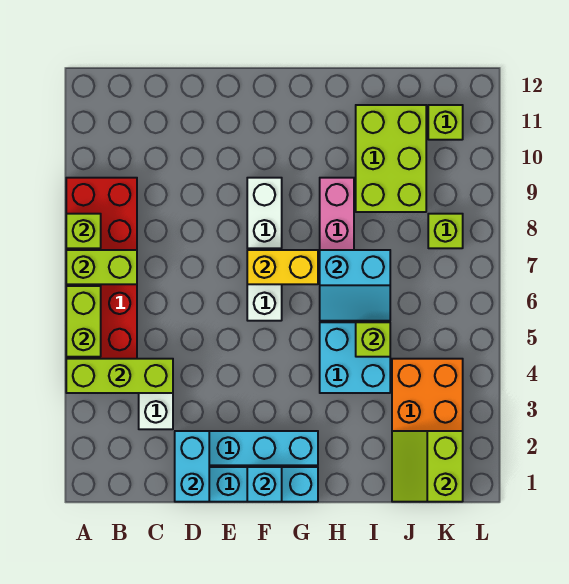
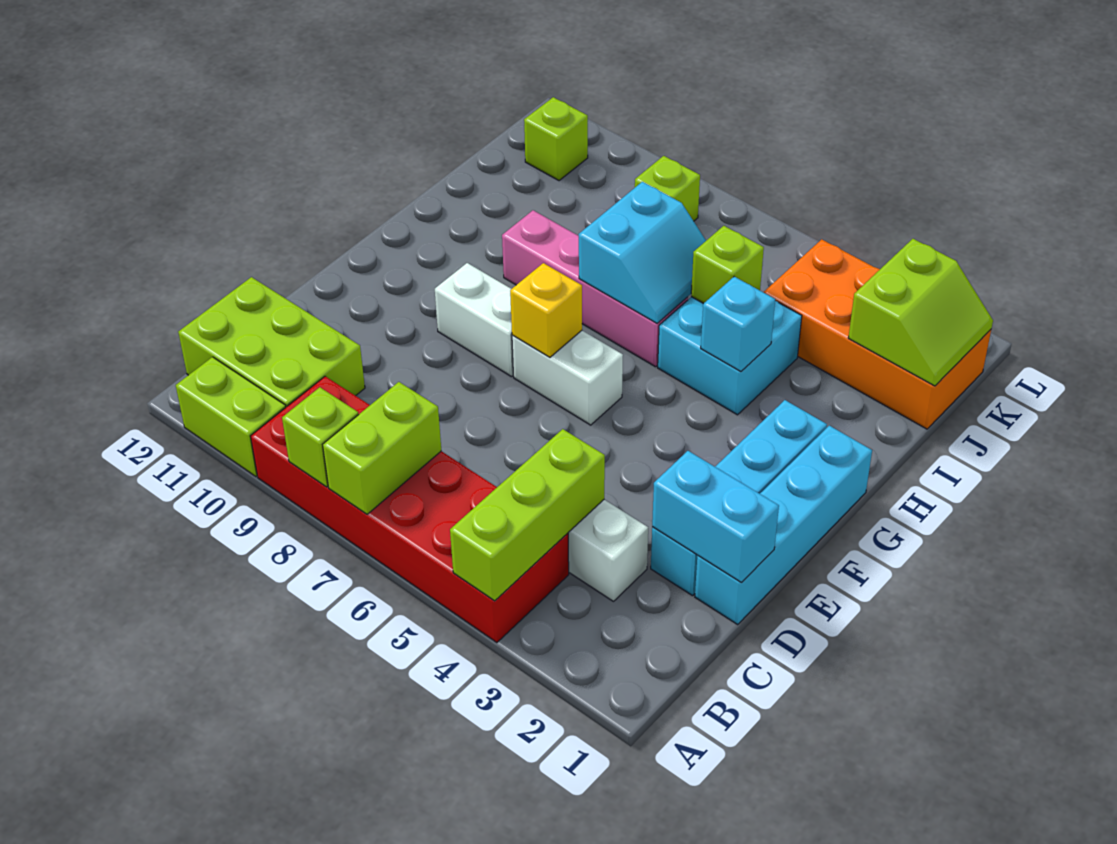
lime brick A5:A6 level 2 -> lime brick A10:A11 level 1
cyan brick F1 level 2 -> cyan brick H4 level 2
yellow brick F7:G7 level 2 -> yellow brick F7 level 2
lime brick I9:J11 level 1 -> lime brick B10:C12 level 1
lime slope J1:K2 level 2 top K -> lime slope J1:K2 level 2 top 2

